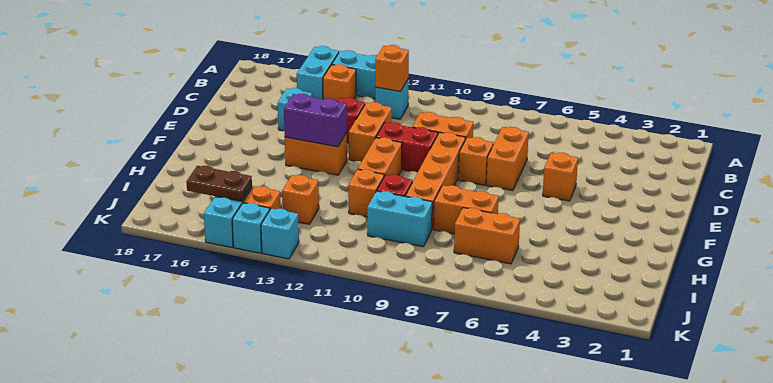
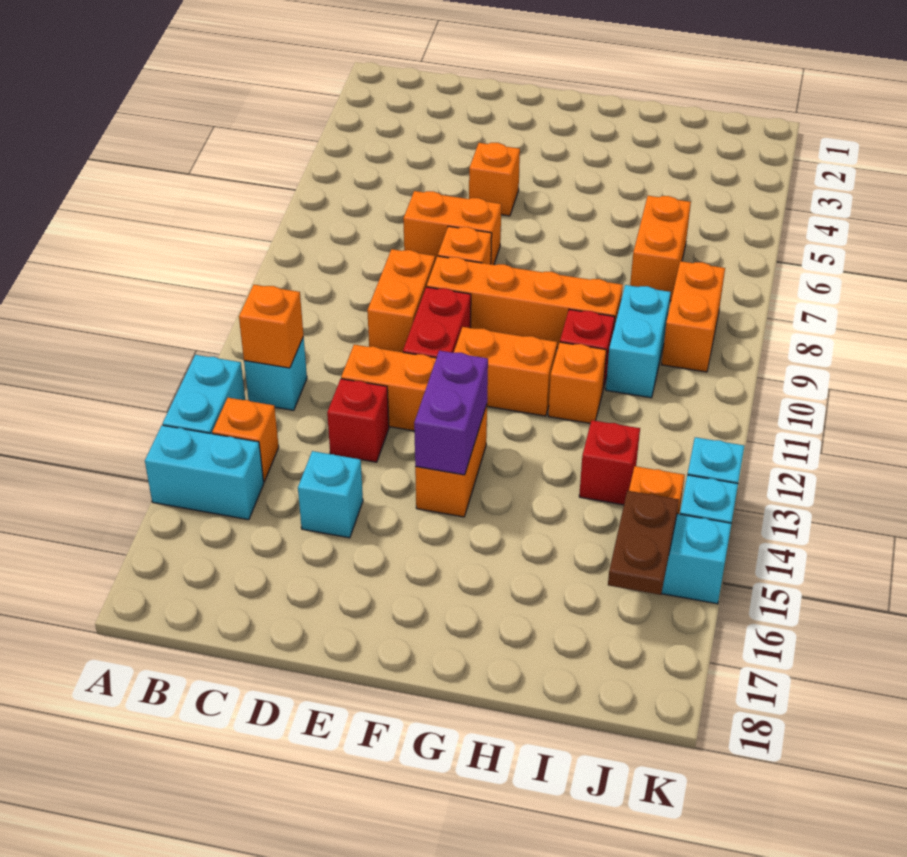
orange brick H7:H8 level 1 -> orange brick J8:J9 level 1
orange brick I13 level 1 -> red brick I13 level 1

